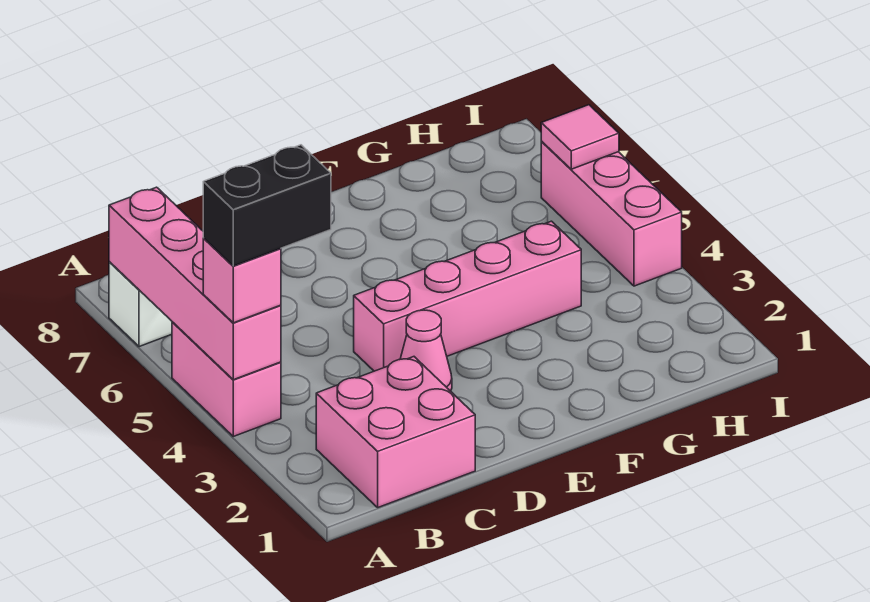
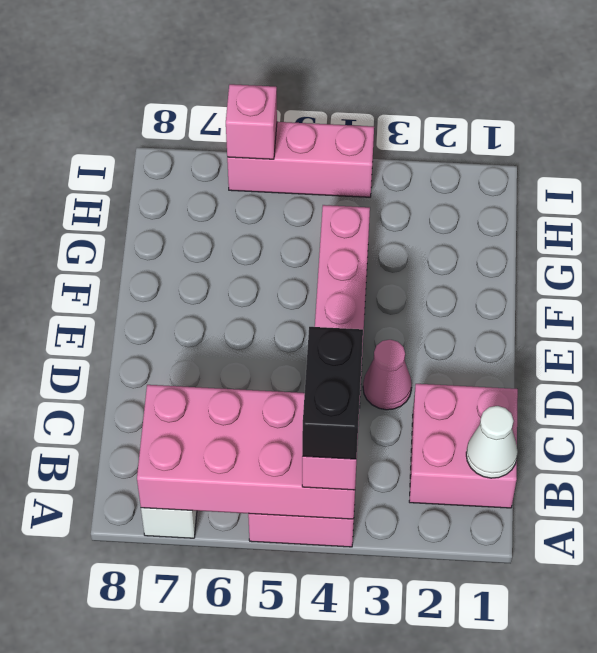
pink brick A4:A7 level 2 -> pink brick A4:B7 level 2
none -> white cone B1 level 2
pink tile I6 level 2 -> pink brick I6 level 2

